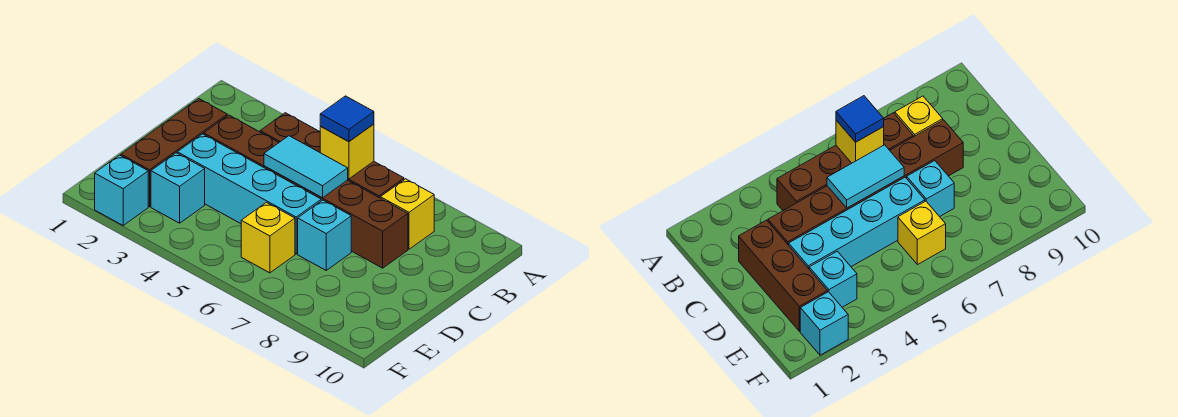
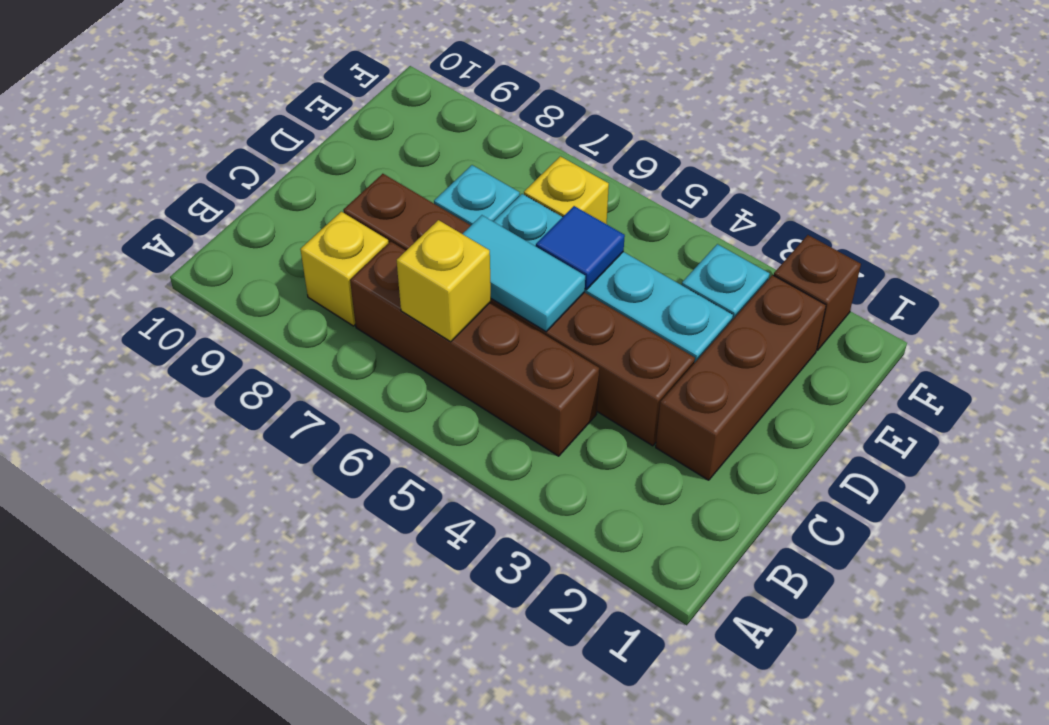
blue tile B6 level 3 -> blue tile D5 level 2
cyan brick F2 level 1 -> brown brick F2 level 1

